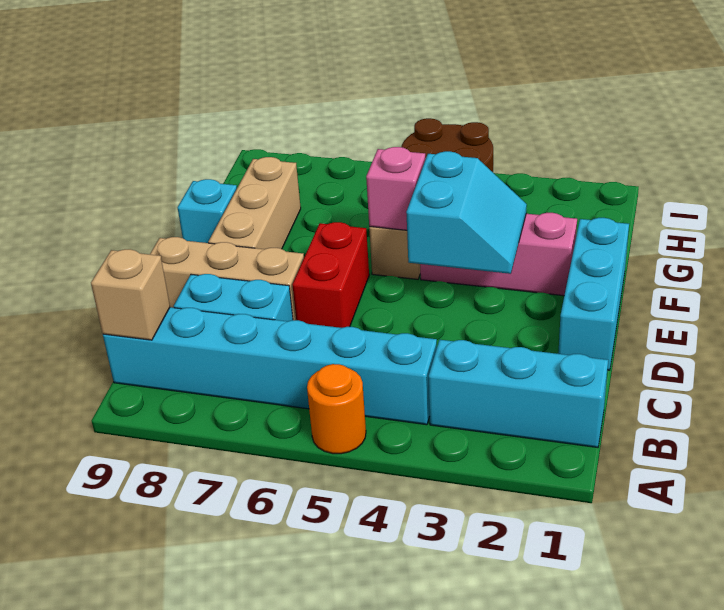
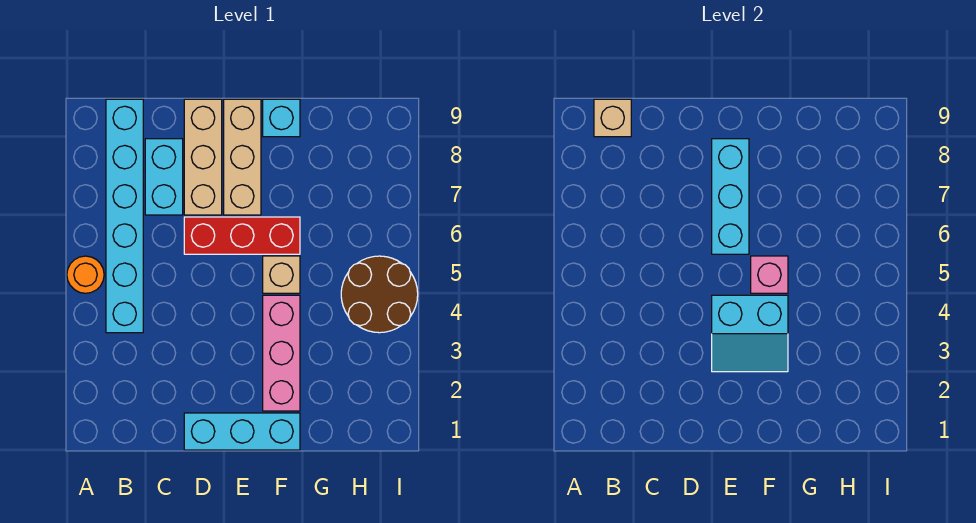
cyan brick B1:B3 level 1 -> cyan brick E6:E8 level 2
red brick D6:E6 level 1 -> red brick D6:F6 level 1
tan brick E8:G8 level 1 -> tan brick E7:E9 level 1

